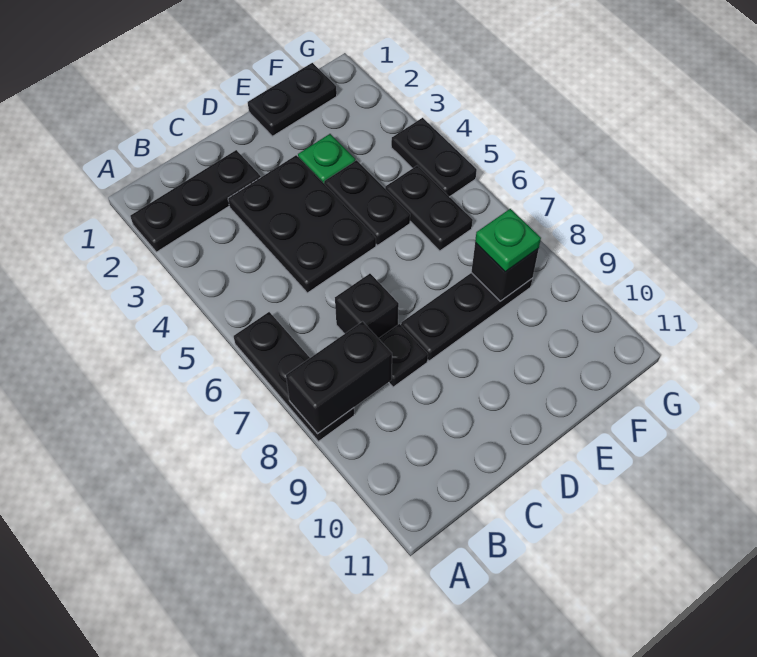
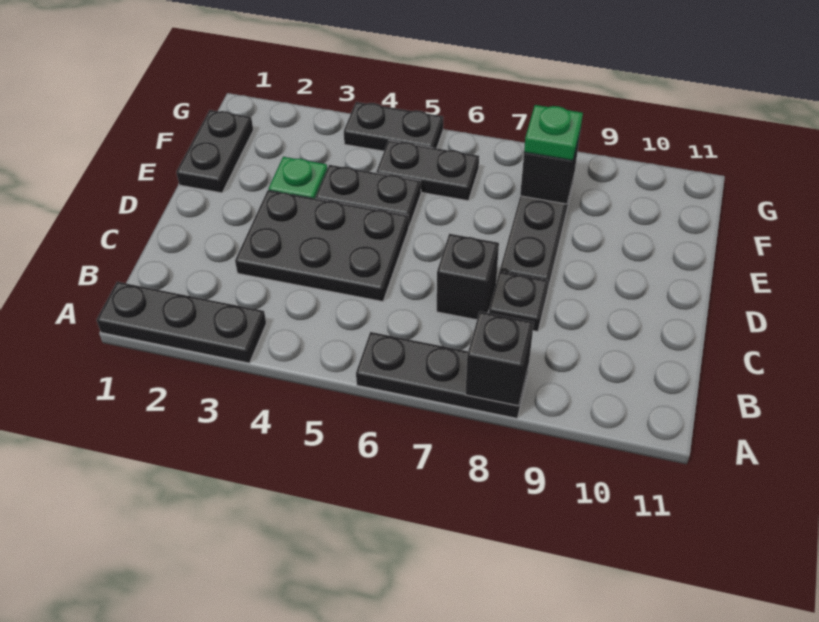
black plate A2:C2 level 1 -> black plate A1:A3 level 1
black brick A8:B8 level 2 -> black brick A8 level 2

